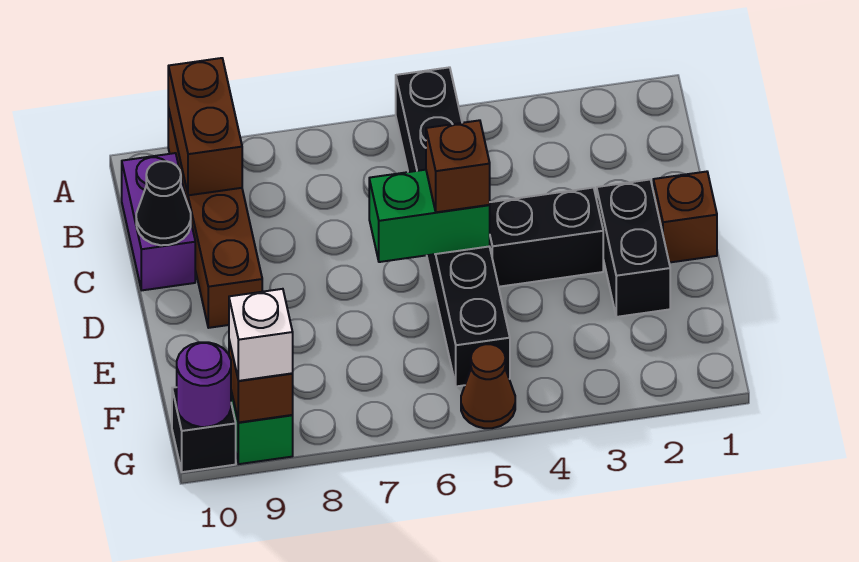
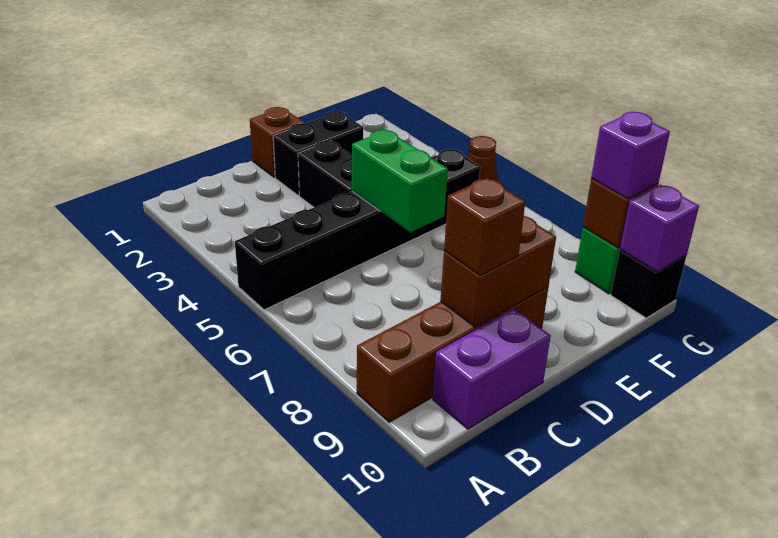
brown brick A9:B9 level 2 -> brown brick C9:D9 level 2
black cone C10 level 2 -> none
brown brick D5 level 3 -> brown brick C9 level 3
white brick G9 level 3 -> purple brick G9 level 3
purple round brick G10 level 2 -> purple brick G10 level 2

